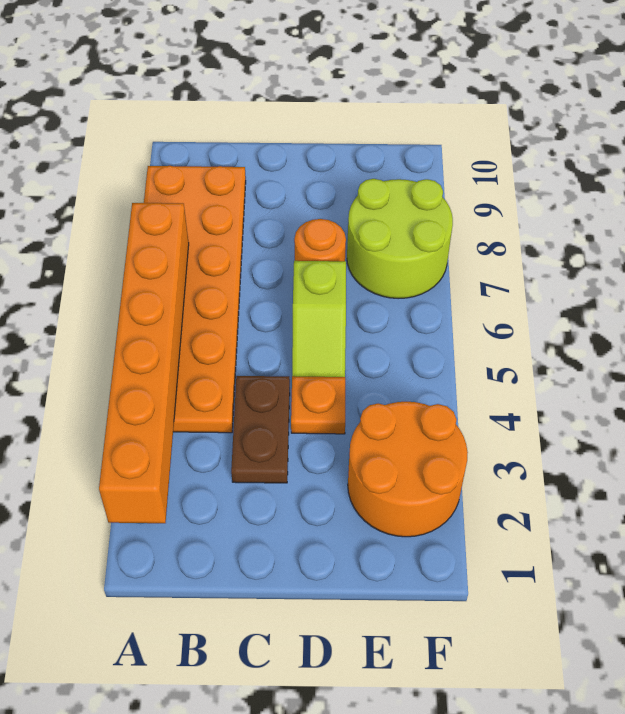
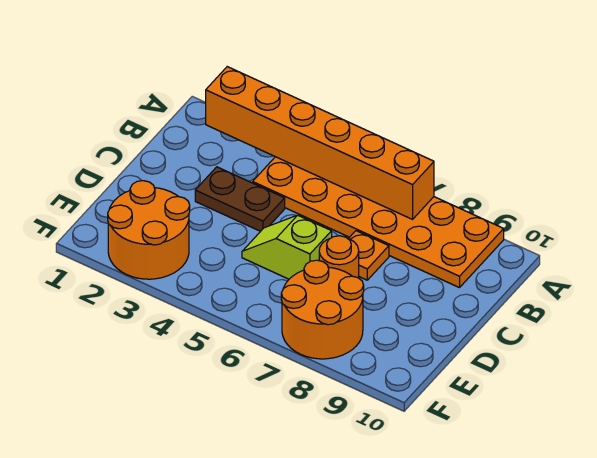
orange plate D4 level 1 -> orange plate C7 level 1
lime round brick E7:F8 level 1 -> orange round brick E7:F8 level 1

